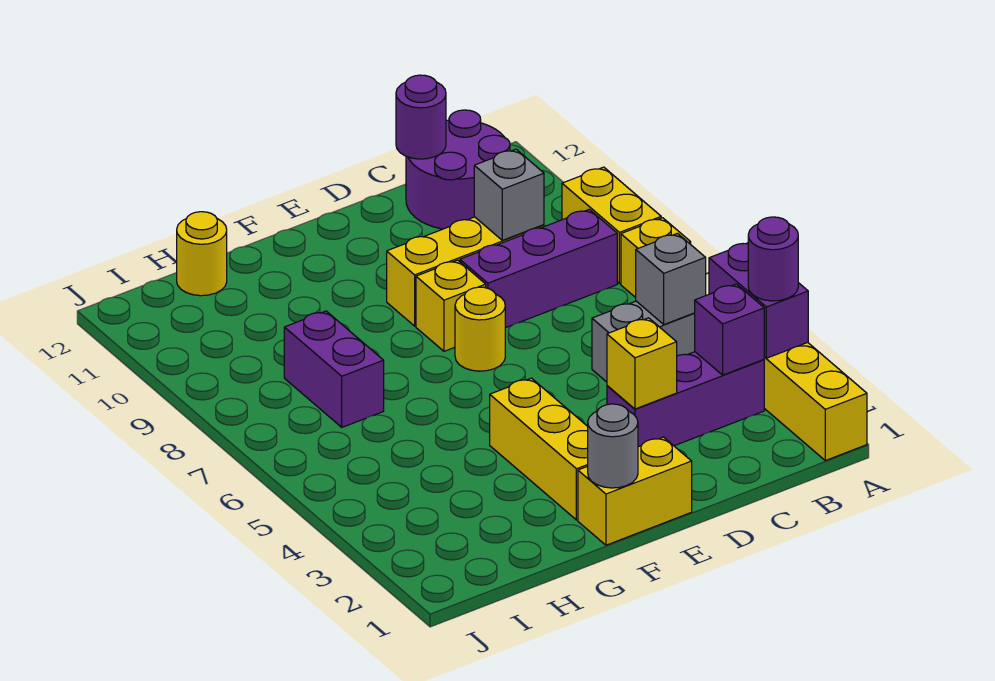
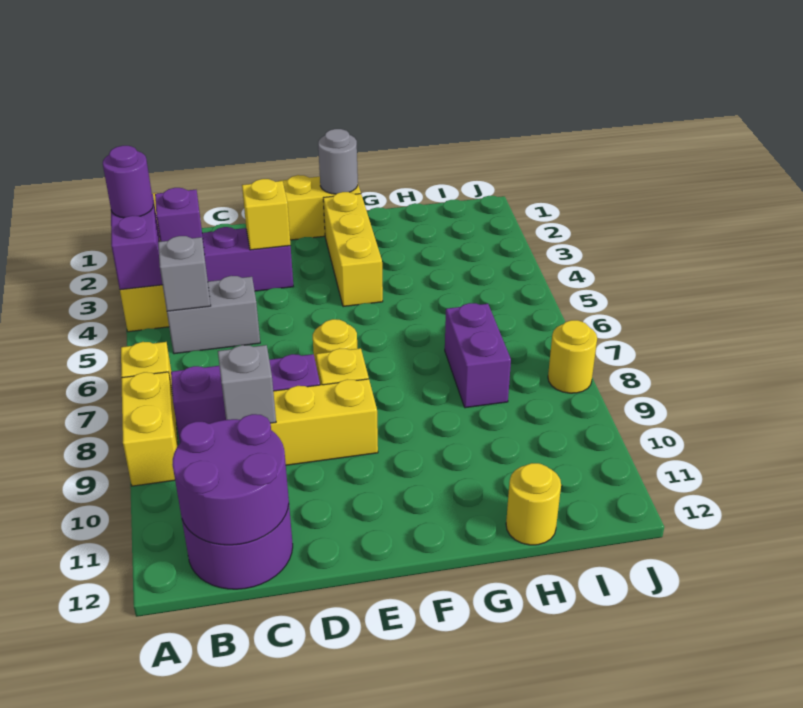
purple round brick C12 level 2 -> purple round brick B11:C12 level 2
none -> yellow round brick J8 level 1

